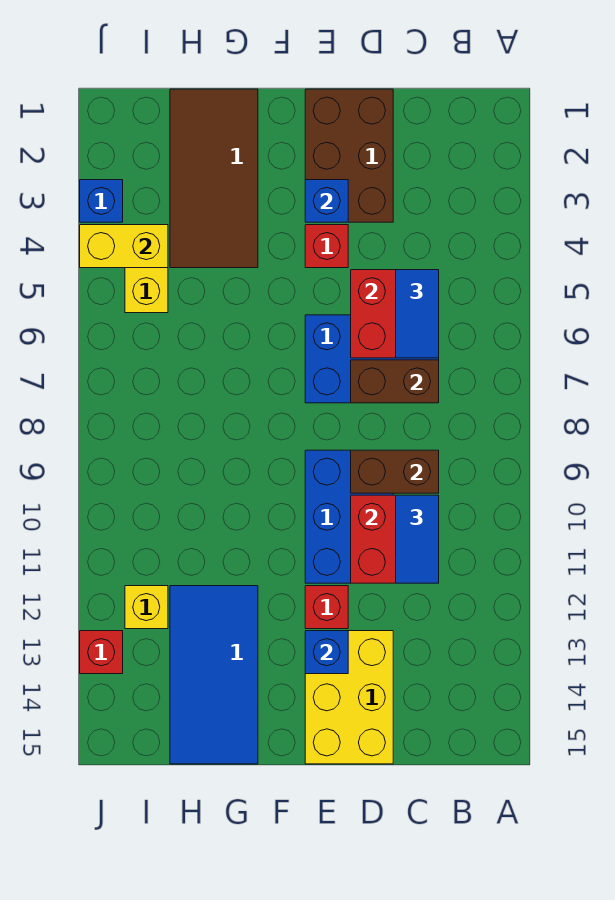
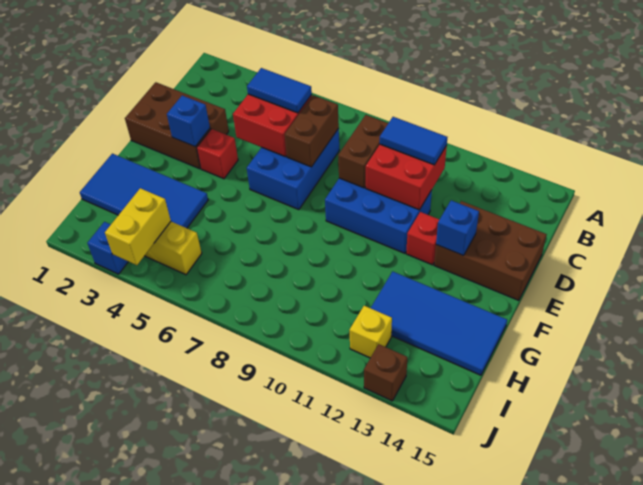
yellow brick D13:E15 level 1 -> brown brick D13:E15 level 1
brown tile G1:H4 level 1 -> blue tile G1:H4 level 1
red brick J13 level 1 -> brown brick J13 level 1

